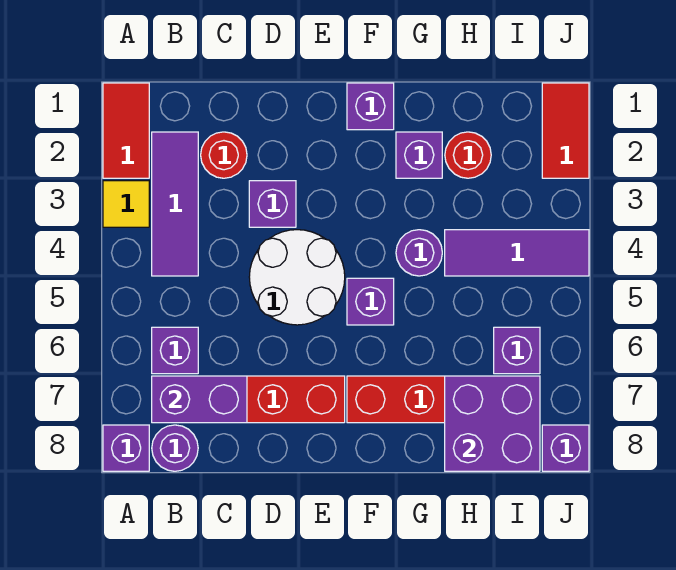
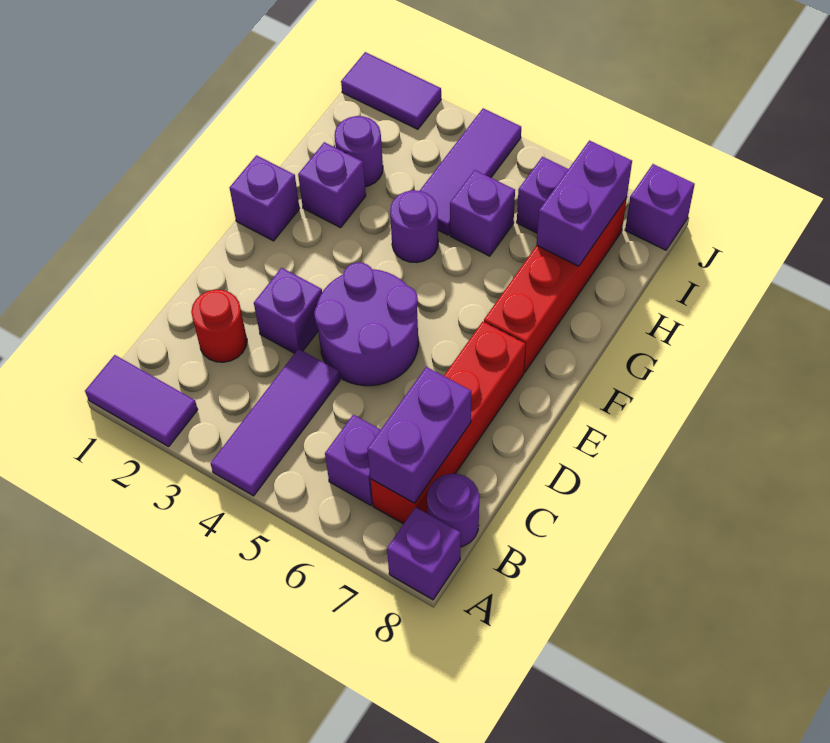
red tile A1:A2 level 1 -> purple tile A1:A2 level 1
yellow tile A3 level 1 -> none
purple tile B2:B4 level 1 -> purple tile A4:C4 level 1
white round brick D4:E5 level 1 -> purple round brick D4:E5 level 1
purple brick F5 level 1 -> purple brick H5 level 1
red round brick H2 level 1 -> purple round brick H2 level 1
purple brick H7:I8 level 2 -> purple brick H7:I7 level 2
red tile J1:J2 level 1 -> purple tile J1:J2 level 1

